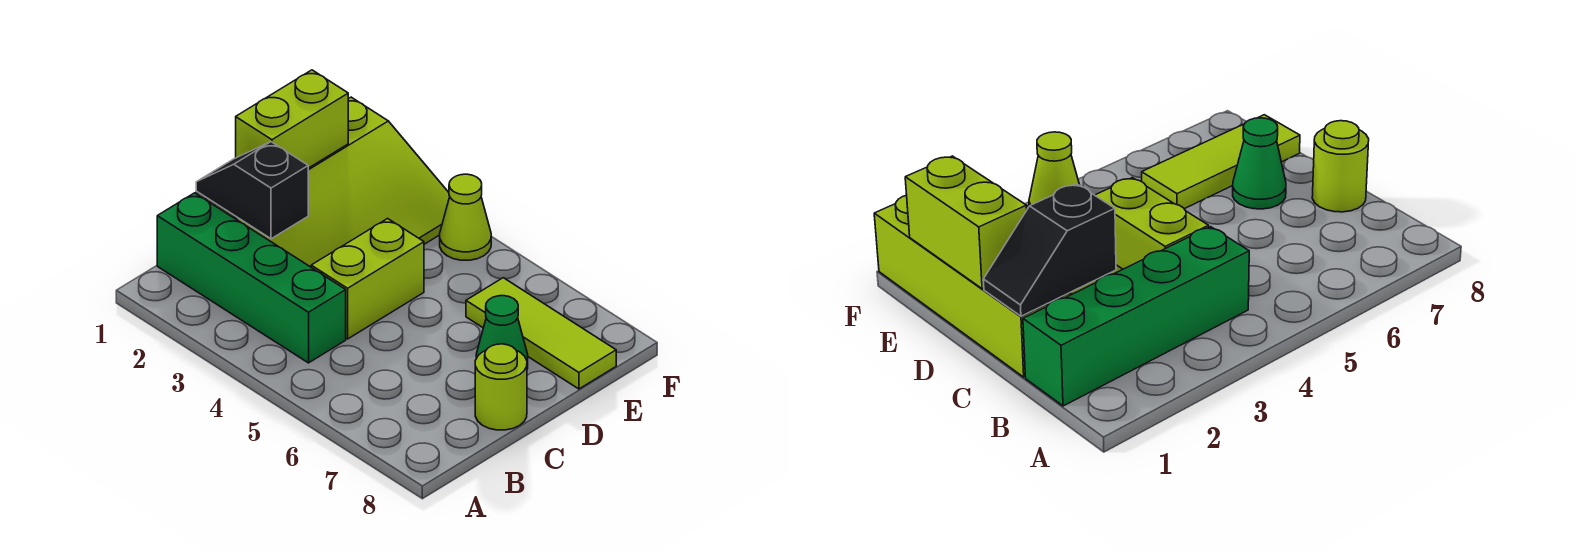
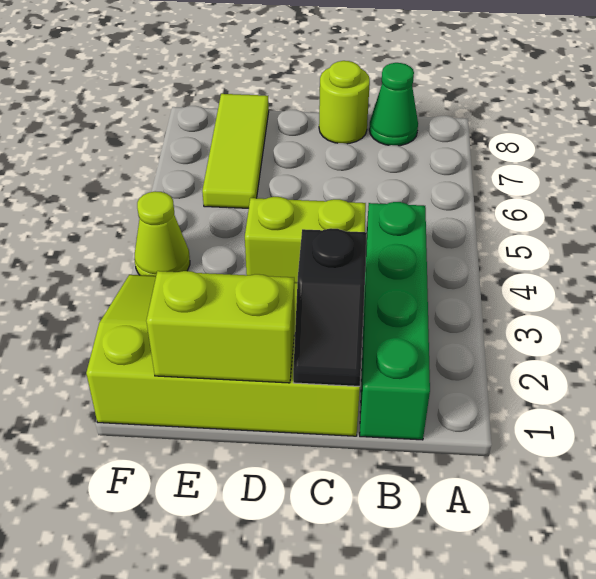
green cone D7 level 1 -> green cone B8 level 1

